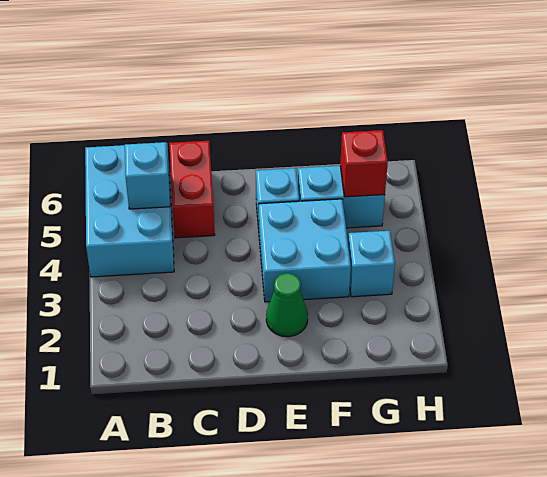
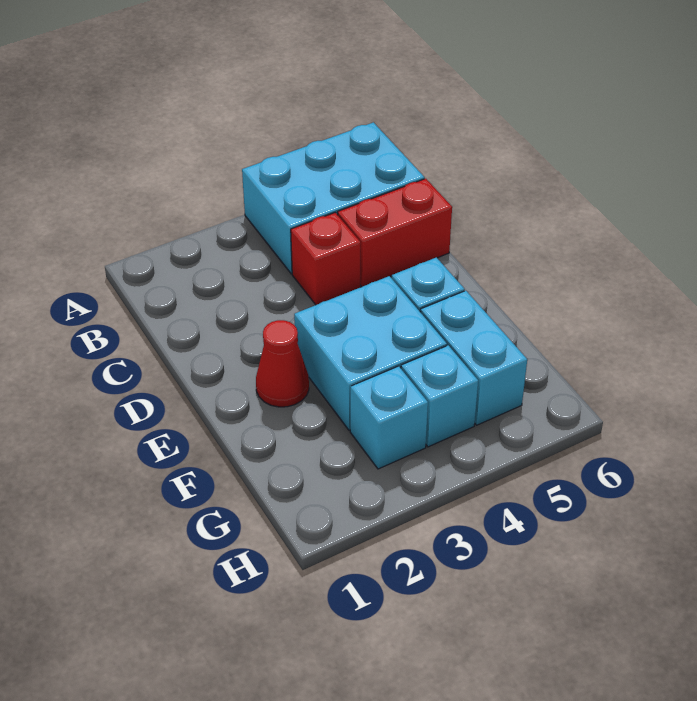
cyan brick B5 level 2 -> cyan brick G4 level 1
green cone E2 level 1 -> red cone E2 level 1
red brick G5 level 2 -> red brick C4 level 1

